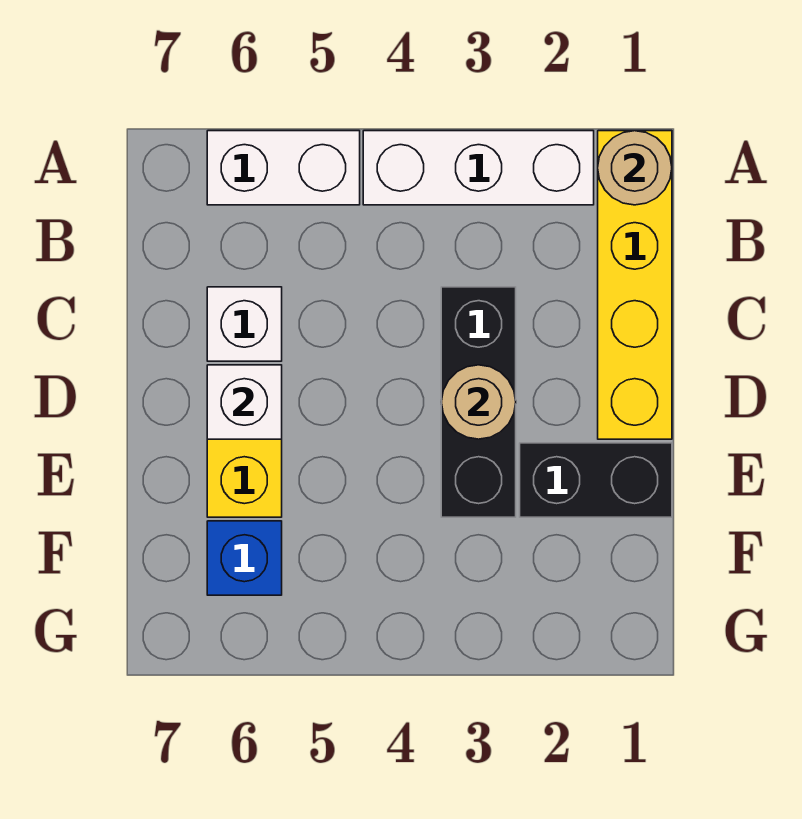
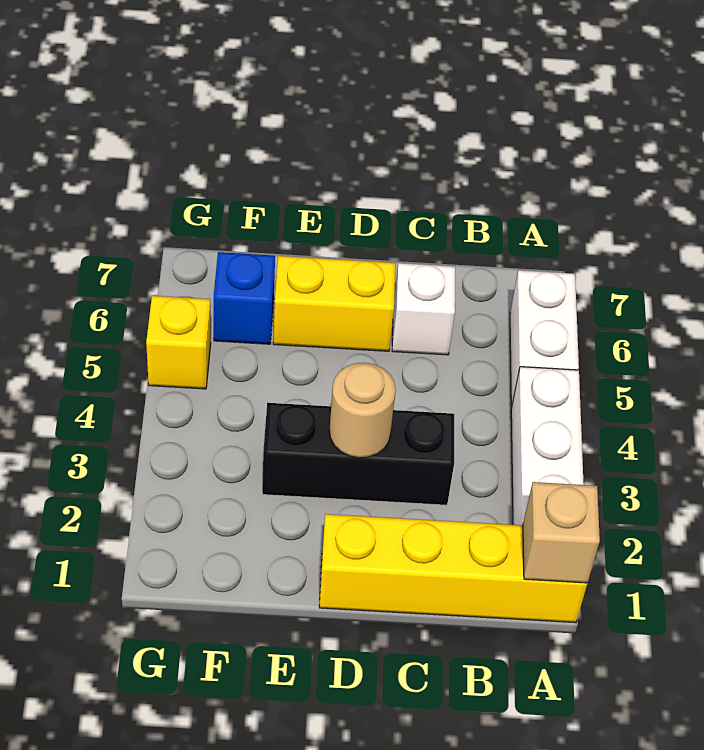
tan round brick A1 level 2 -> tan brick A1 level 2
white brick D6 level 2 -> none
black brick E1:E2 level 1 -> none
none -> yellow brick G5 level 1

